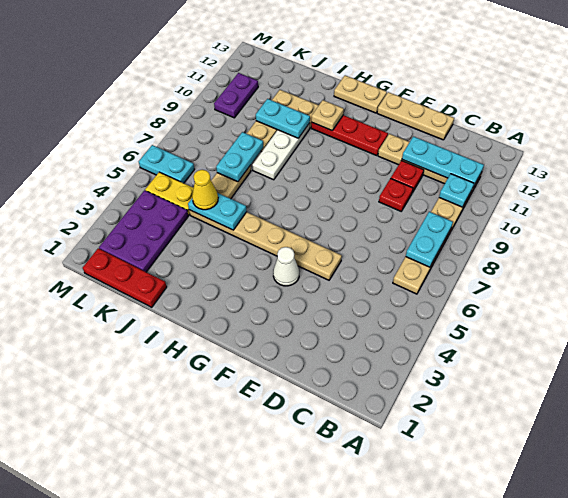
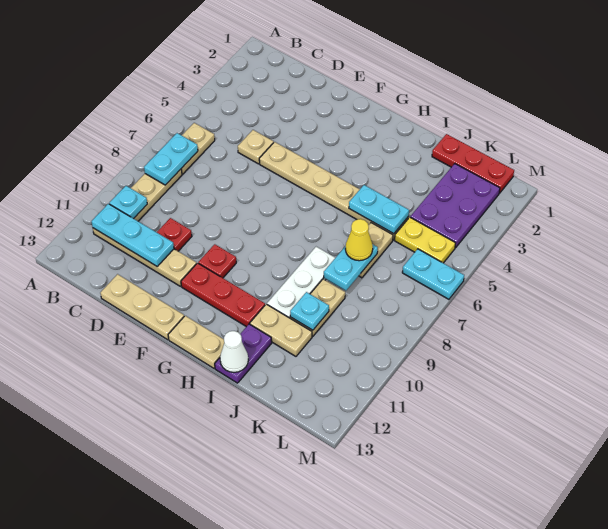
red plate D9 level 1 -> red plate F10 level 1
white cone F4 level 1 -> white cone I13 level 2
tan plate H11 level 2 -> tan plate D5 level 1
cyan plate I10:J10 level 2 -> cyan plate J10 level 2
yellow cone J5 level 3 -> yellow cone J7 level 3
purple plate L10:L11 level 1 -> purple plate I12:I13 level 1

